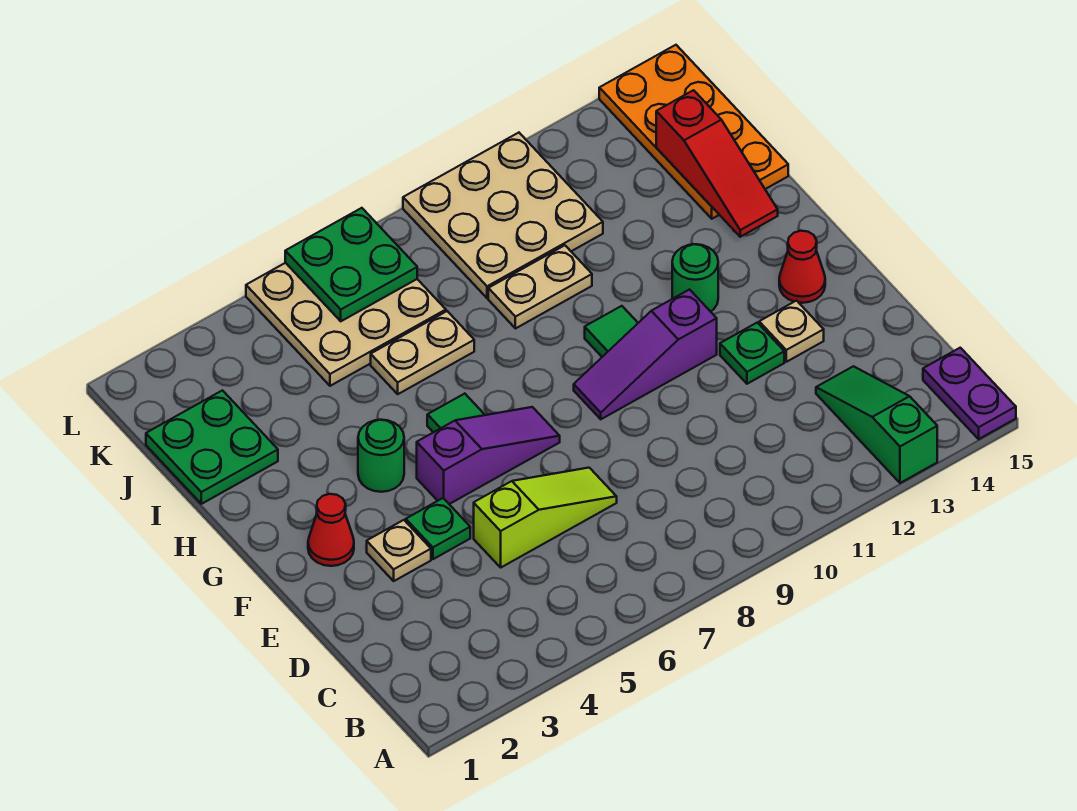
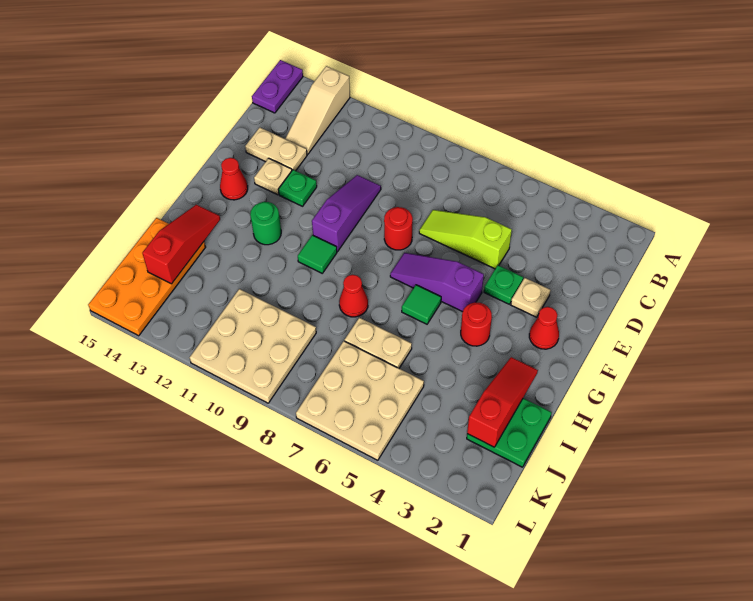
green slope A13:C13 level 1 top A -> tan slope A13:C13 level 1 top A
none -> red round brick E8 level 1
purple slope F9:F11 level 1 top 11 -> purple slope D10:F10 level 1 top F
green round brick G4 level 1 -> red round brick G4 level 1
none -> red slope H2:J2 level 2 top J
none -> red cone H8 level 1
tan plate I9:I10 level 1 -> tan plate D13:D14 level 1
green plate K6:L7 level 2 -> none

